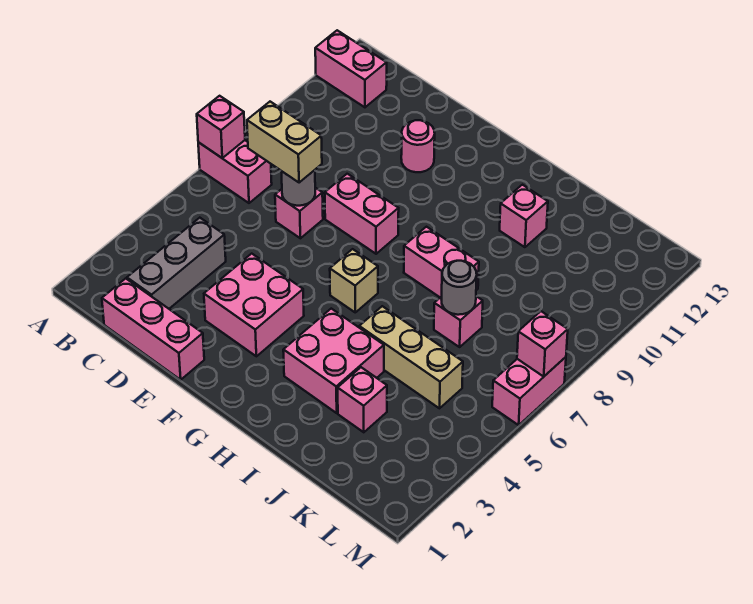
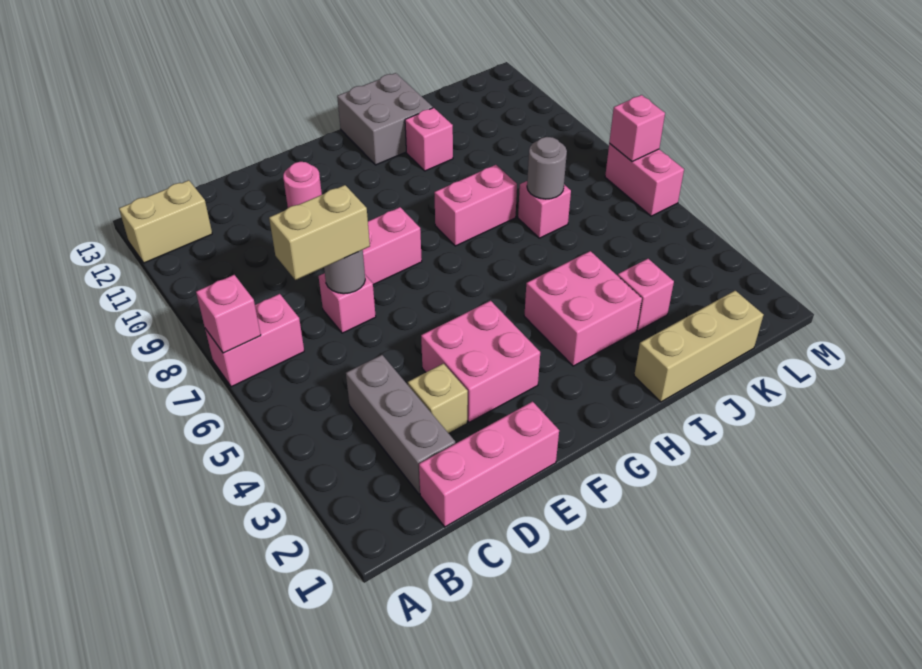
pink brick A12:B12 level 1 -> tan brick A12:B12 level 1
tan brick G6 level 1 -> tan brick D3 level 1
none -> grey brick H12:I13 level 1
tan brick I5:K5 level 1 -> tan brick I1:K1 level 1

